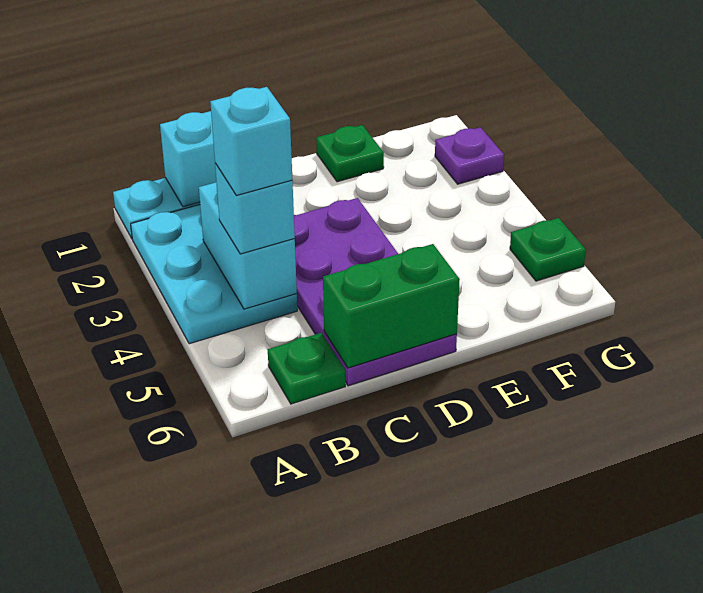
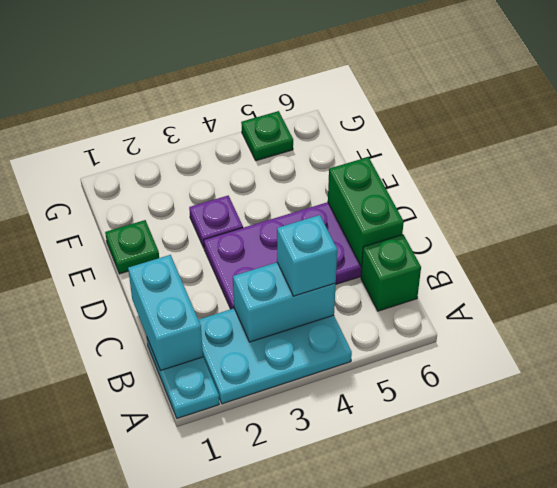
cyan brick B4 level 4 -> none
green plate B6 level 1 -> green brick B6 level 1
purple plate G2 level 1 -> purple plate E3 level 1

